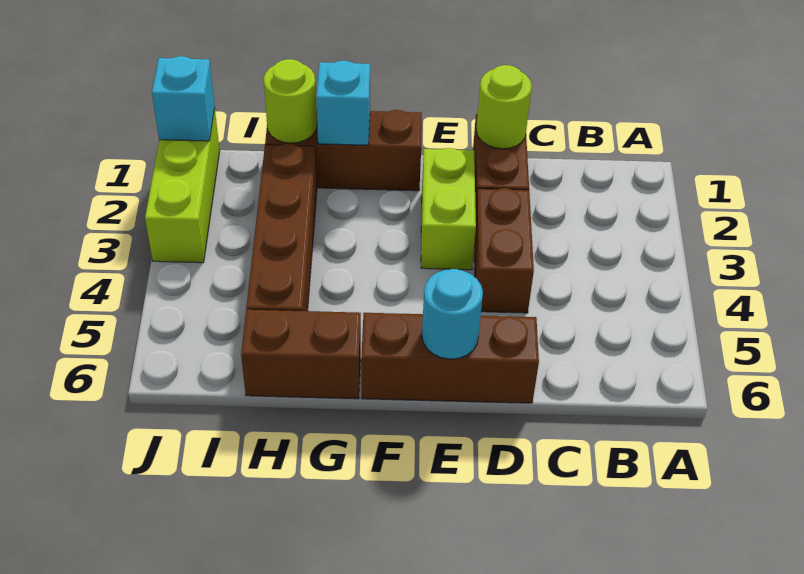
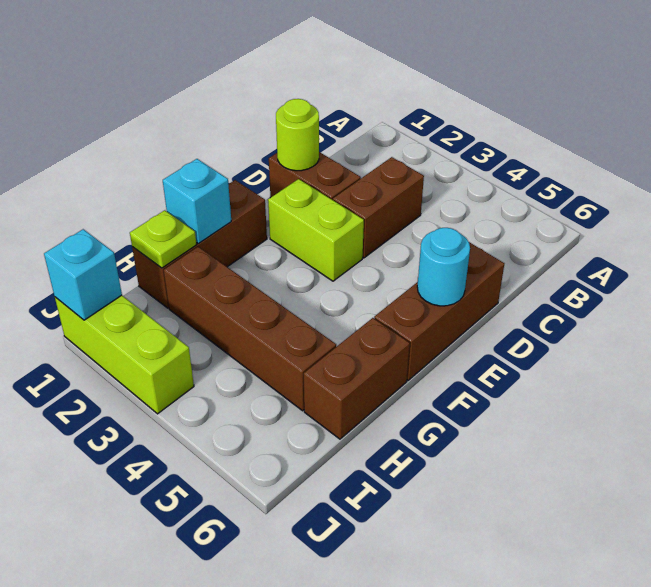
brown brick D3:D4 level 1 -> brown brick C3:D3 level 1
lime round brick H1 level 2 -> lime plate H1 level 2

